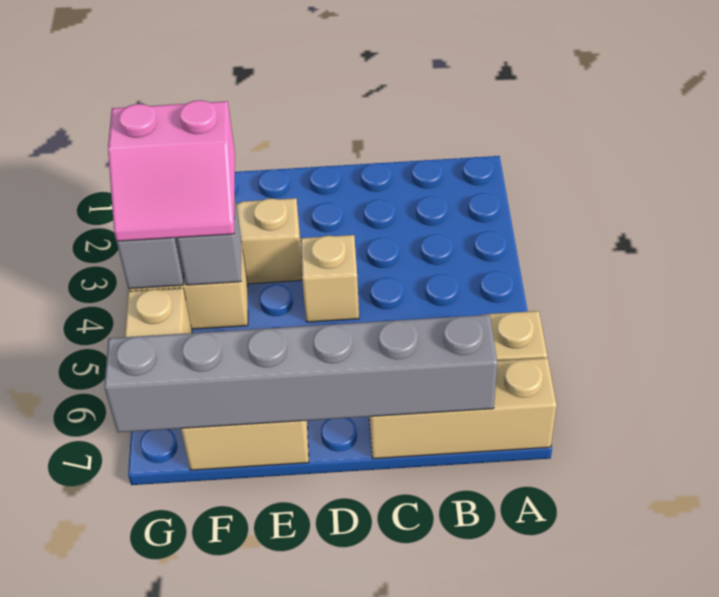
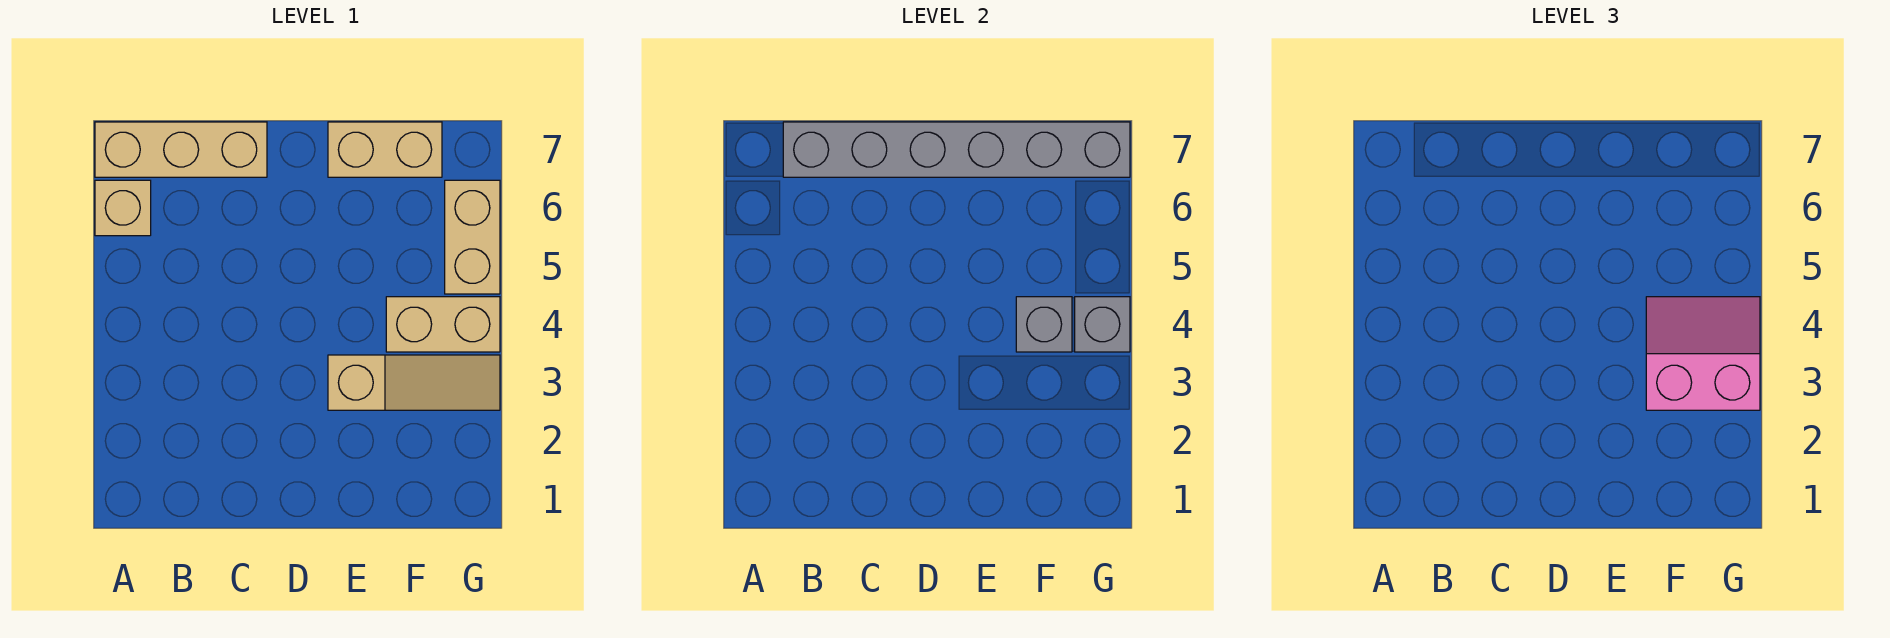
tan brick D4 level 1 -> none

